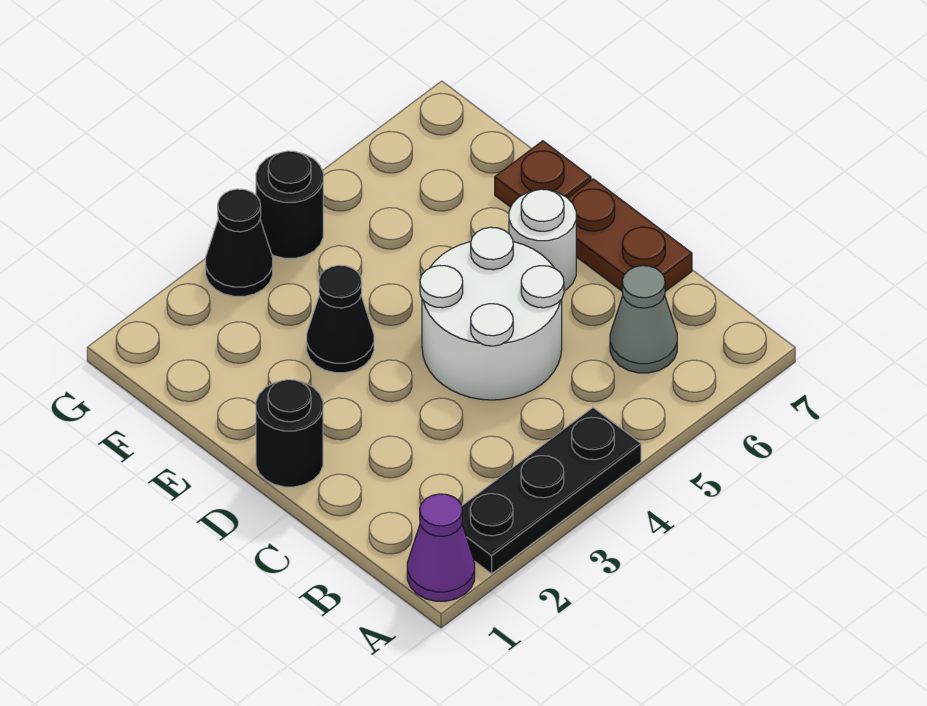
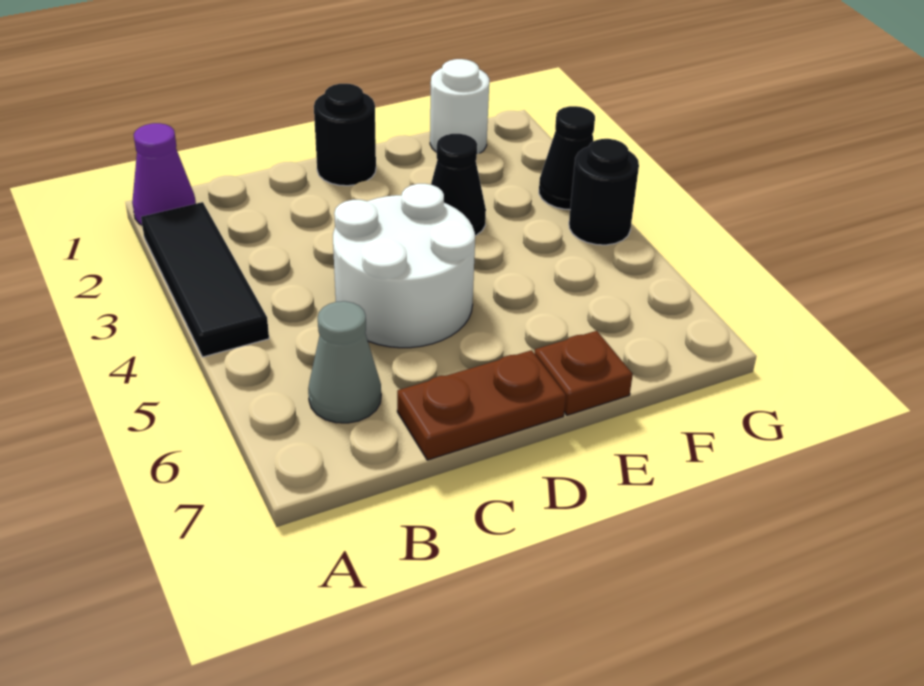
black plate A2:A4 level 1 -> black tile A2:A4 level 1
white round brick D6 level 1 -> white round brick F1 level 1

